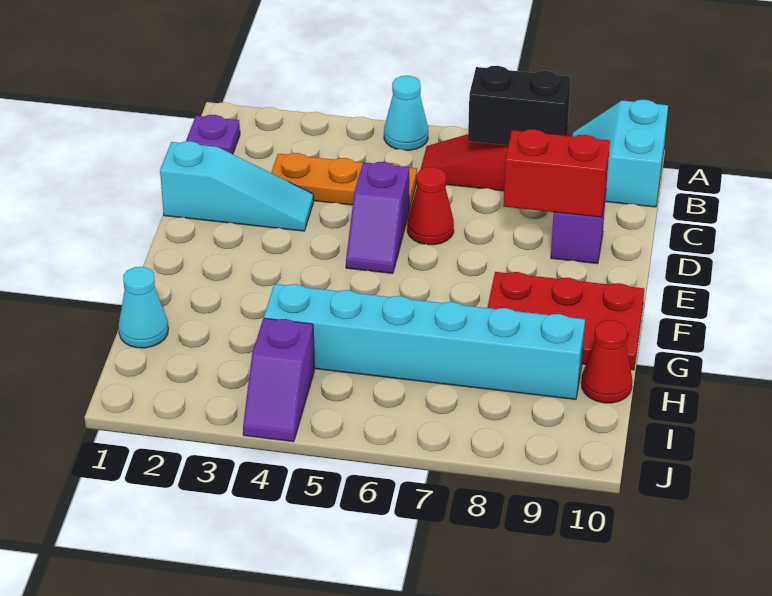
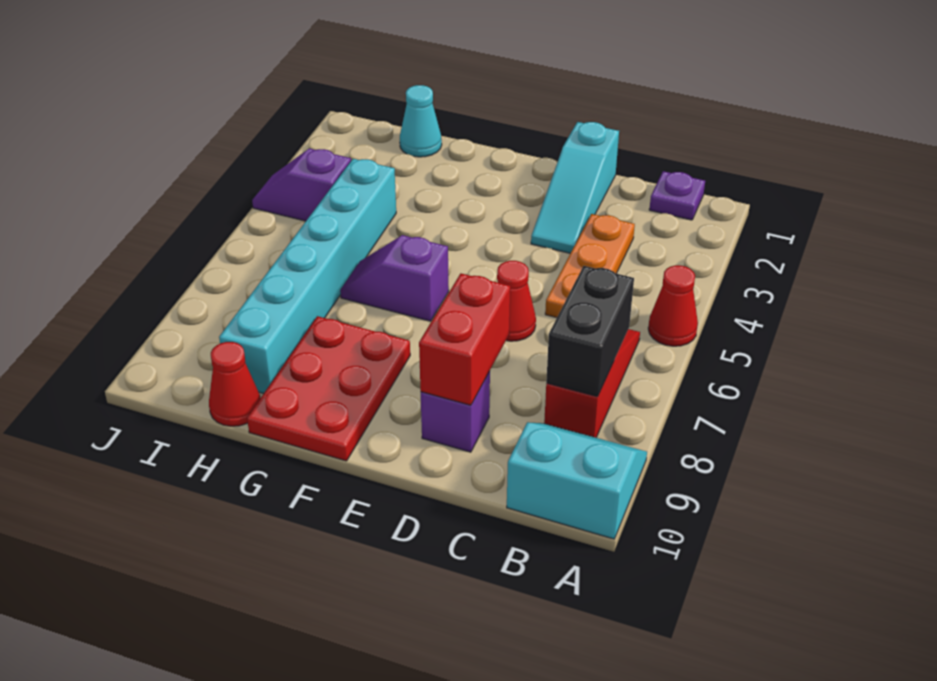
cyan cone A5 level 1 -> red cone A5 level 1
purple slope D5:E5 level 1 top D -> purple slope F6:G6 level 1 top F

